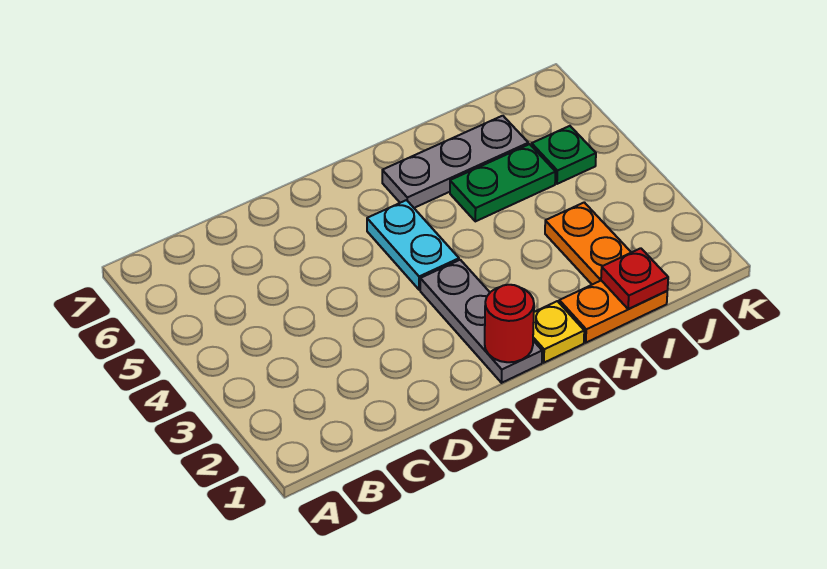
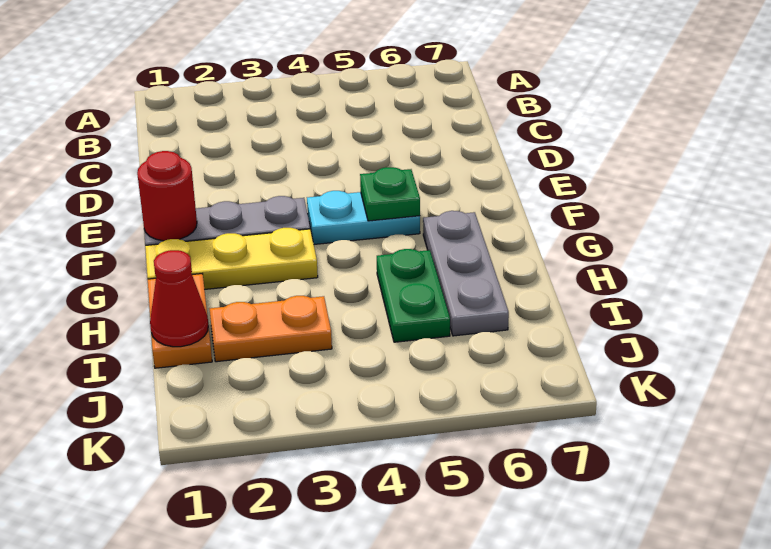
yellow plate G1 level 1 -> yellow plate G1:G3 level 1
red plate I1 level 2 -> red cone I1 level 2
green plate J5 level 1 -> green plate F5 level 2

